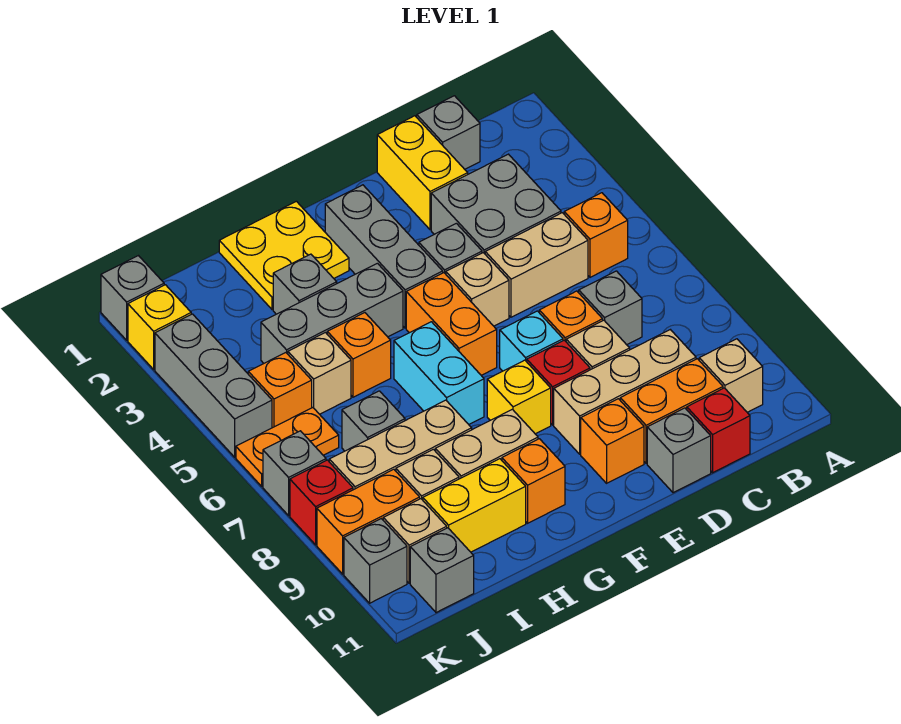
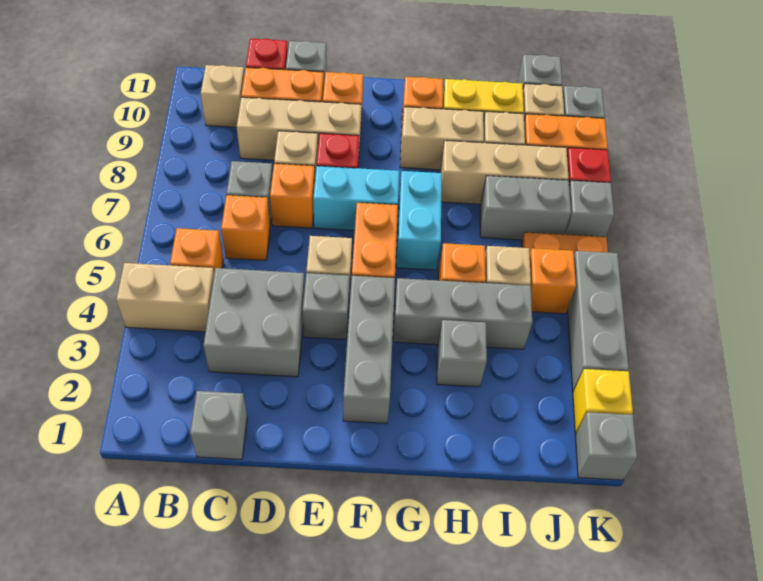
tan brick C5:D5 level 1 -> tan brick A4:B4 level 1
none -> orange brick C6 level 1
yellow brick D1:D2 level 1 -> none
cyan brick E7 level 1 -> cyan brick E7:F7 level 1
yellow brick F8 level 1 -> none
yellow plate G1:H2 level 1 -> none
grey brick I7 level 1 -> grey brick I7:J7 level 1

